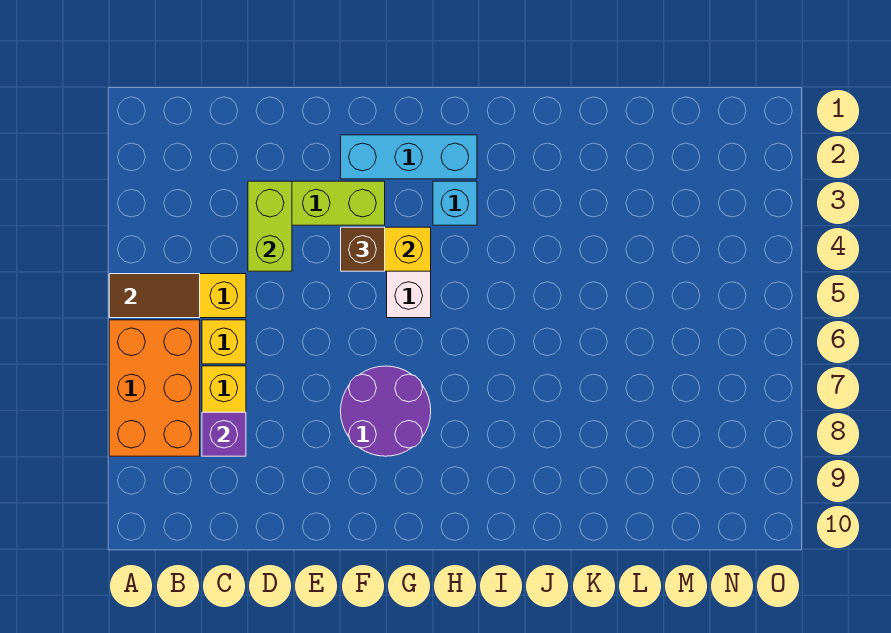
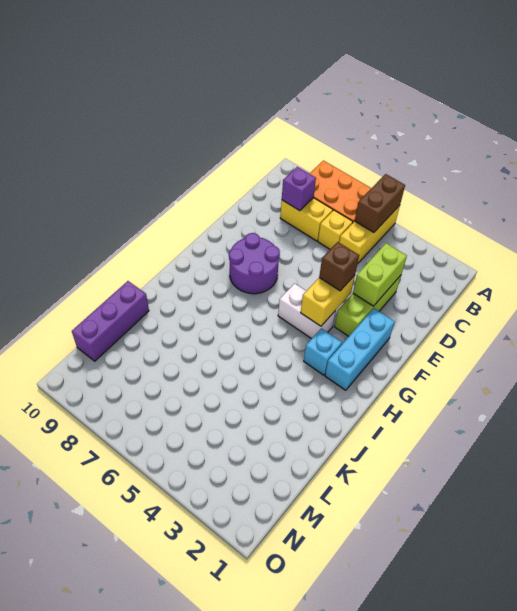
brown tile A5:B5 level 2 -> brown brick A5:B5 level 2
lime brick D3:D4 level 2 -> lime brick D3:E3 level 2
none -> purple brick K10:M10 level 1

